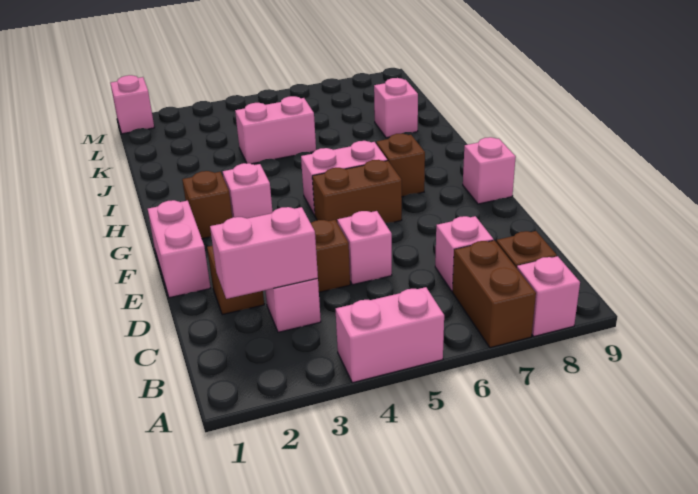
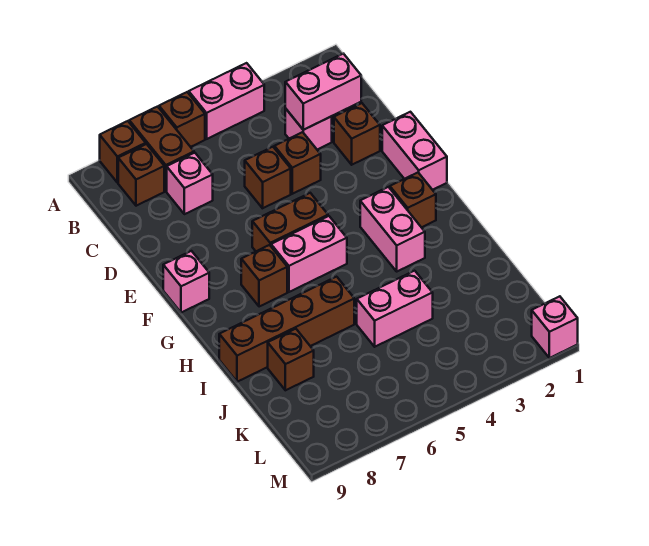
none -> brown brick A6 level 1
pink brick A8 level 1 -> brown brick A8 level 1
pink brick D5 level 1 -> brown brick D5 level 1
pink brick G3 level 1 -> pink brick G3:H3 level 1
none -> brown brick I6:I9 level 1
pink brick J8 level 1 -> brown brick J8 level 1

